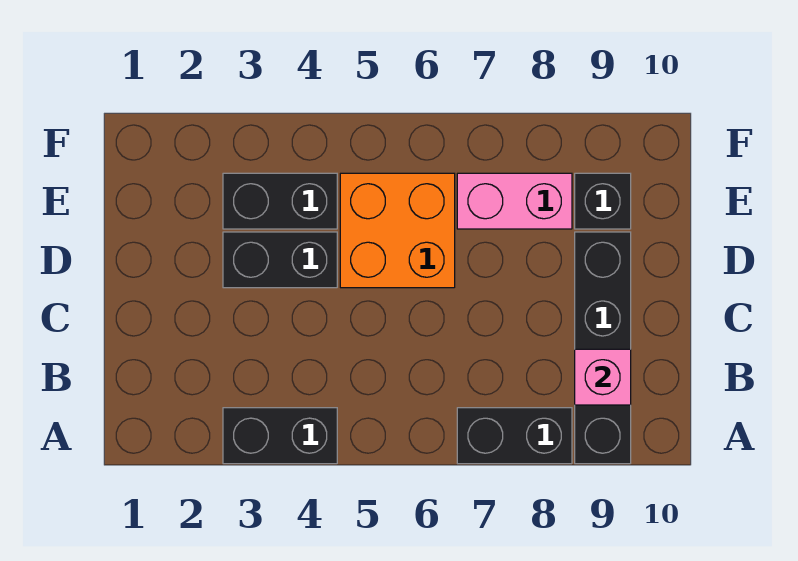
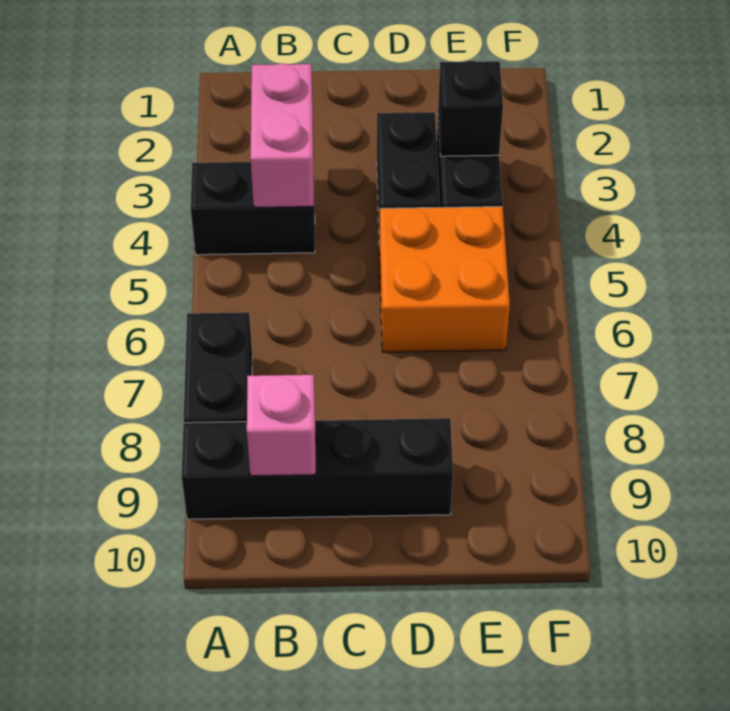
black brick A3:A4 level 1 -> black brick A4:B4 level 1
pink brick E7:E8 level 1 -> pink brick B3:B4 level 2
black brick E9 level 1 -> black brick E3 level 2

